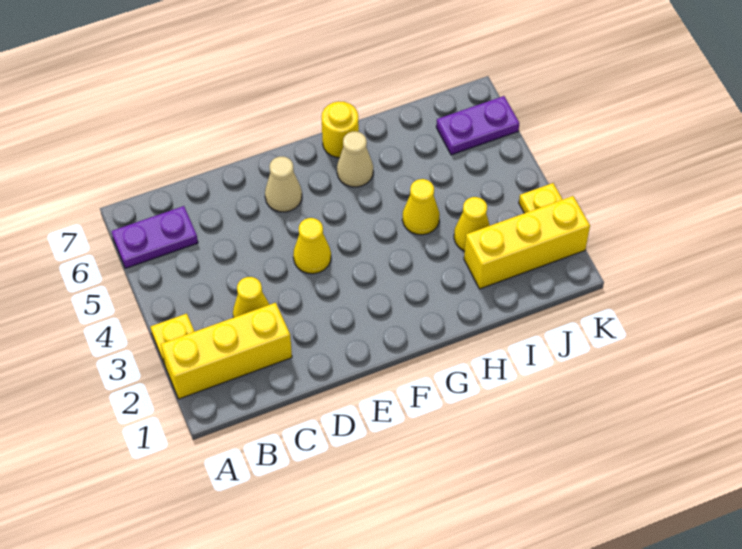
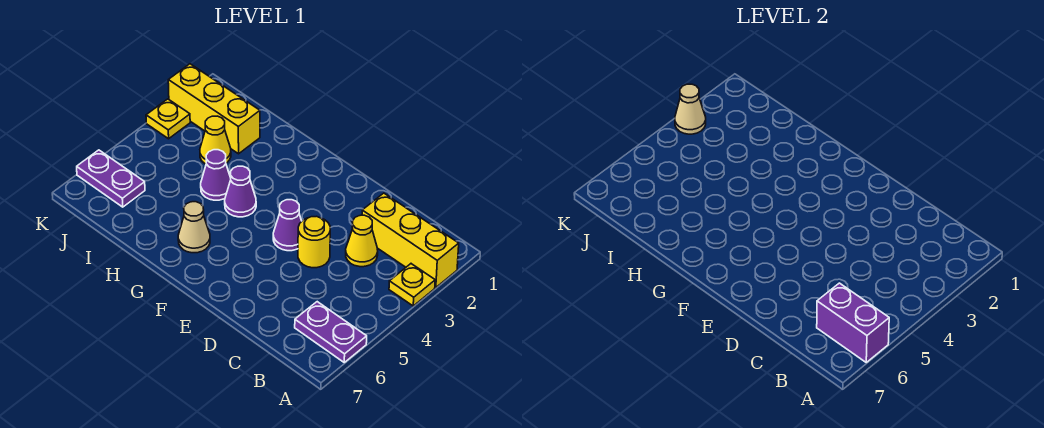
none -> purple brick A6:B6 level 2
yellow cone E4 level 1 -> purple cone E4 level 1
tan cone E6 level 1 -> tan cone K3 level 2
none -> purple cone G4 level 1
yellow round brick G7 level 1 -> yellow round brick D4 level 1
yellow cone H4 level 1 -> purple cone H4 level 1

